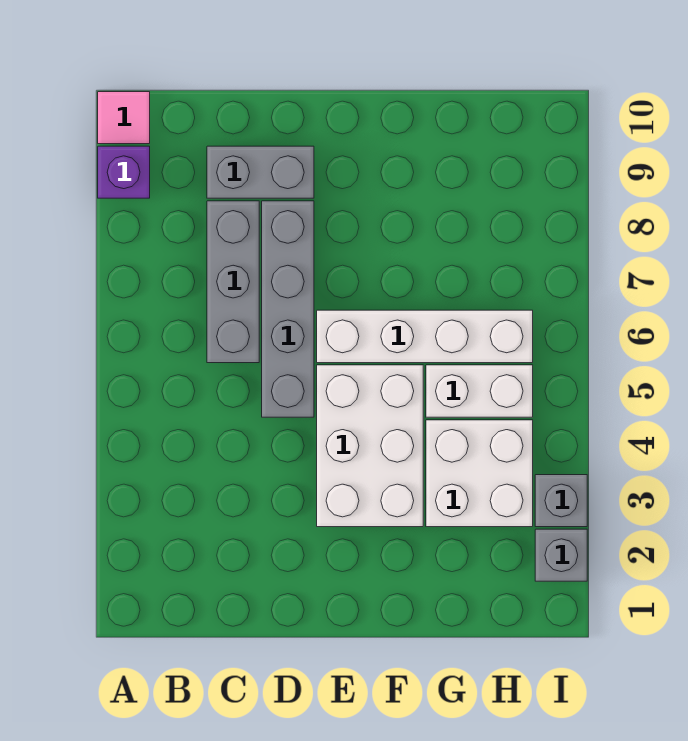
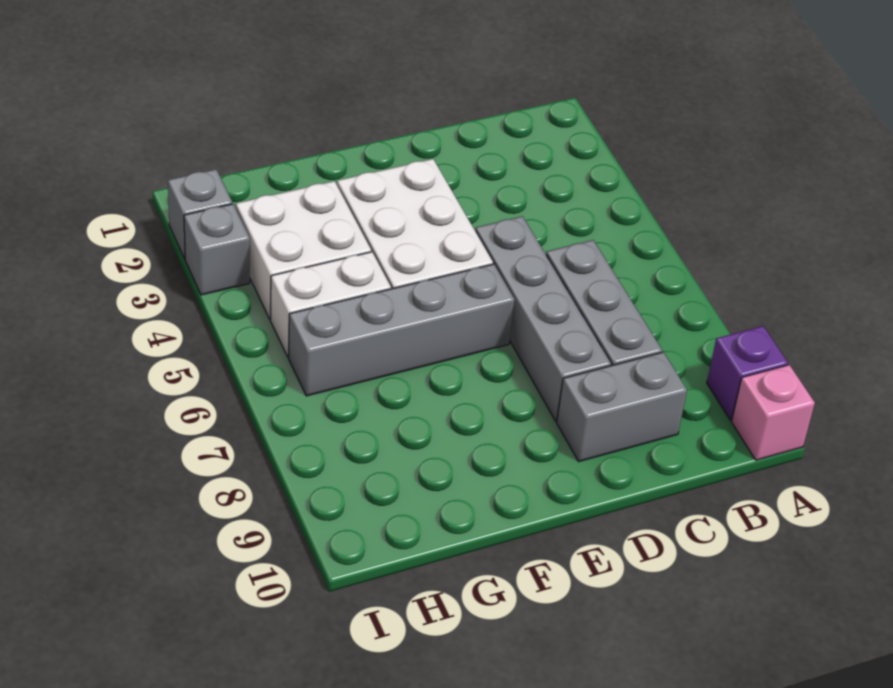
pink tile A10 level 1 -> pink brick A10 level 1
white brick E6:H6 level 1 -> grey brick E6:H6 level 1

